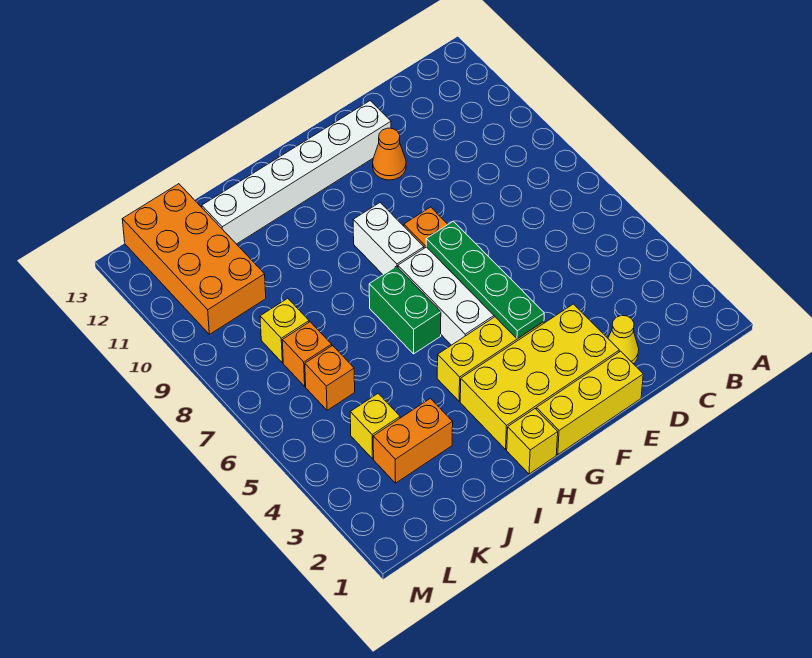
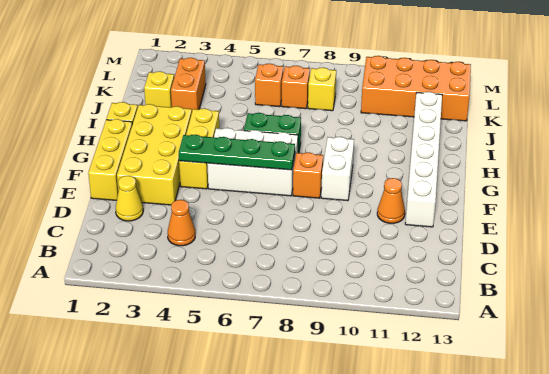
none -> orange cone C4 level 1
white brick G8:G9 level 1 -> white brick F9:G9 level 1
yellow brick K4 level 1 -> yellow brick J2 level 1

